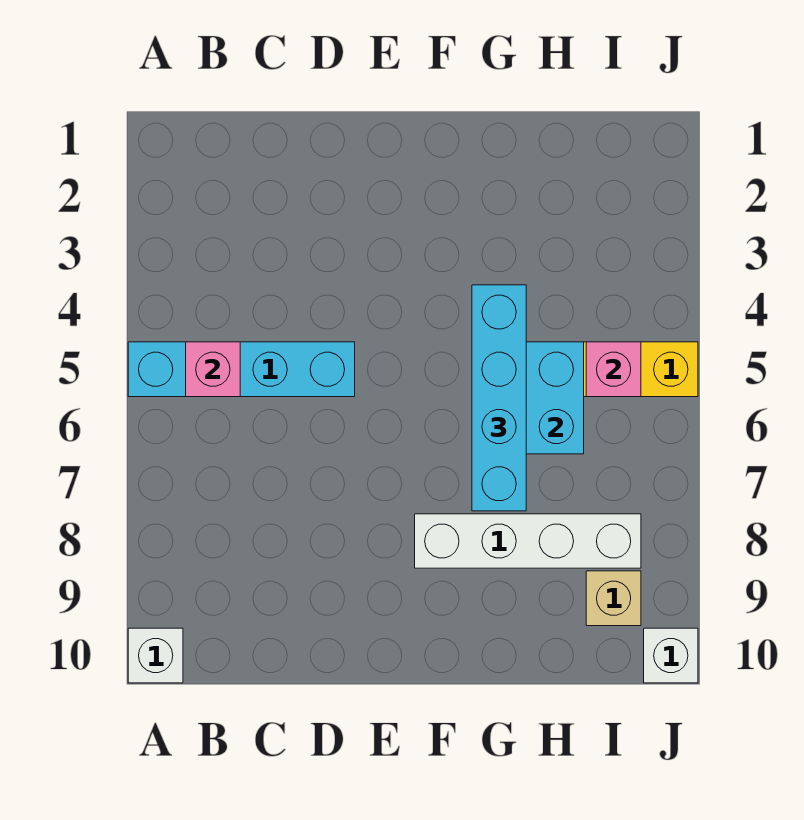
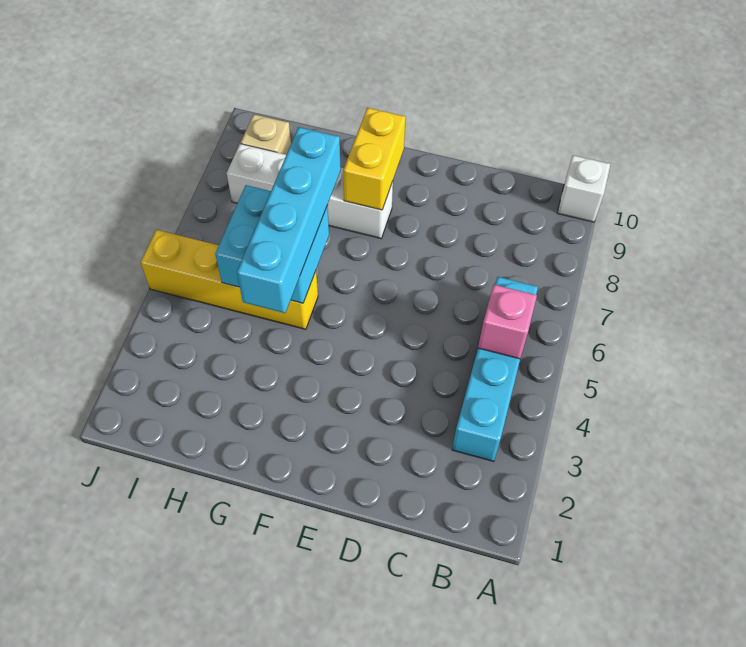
cyan brick A5:D5 level 1 -> cyan brick B3:B6 level 1
none -> yellow brick F8:F9 level 2
pink brick I5 level 2 -> none
white brick J10 level 1 -> none

